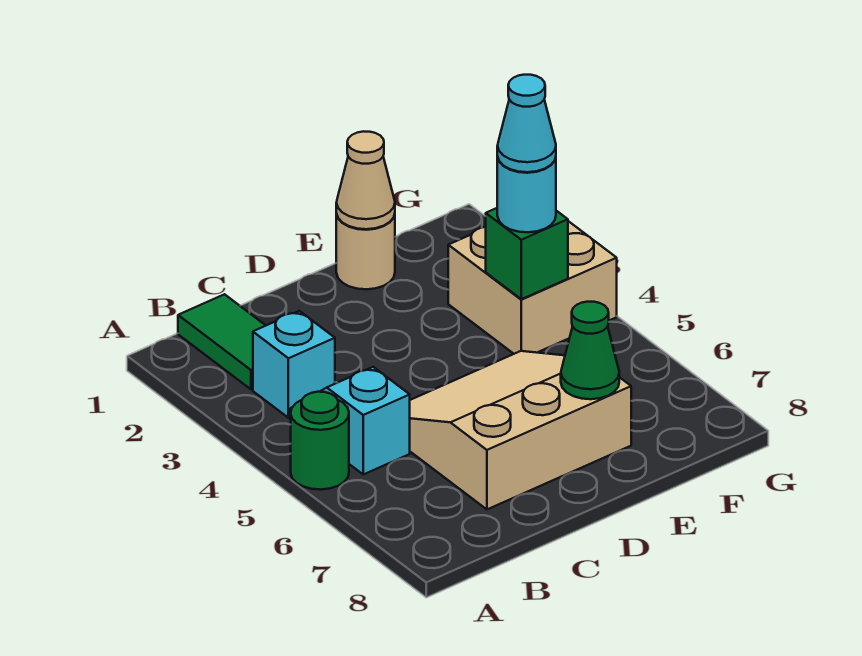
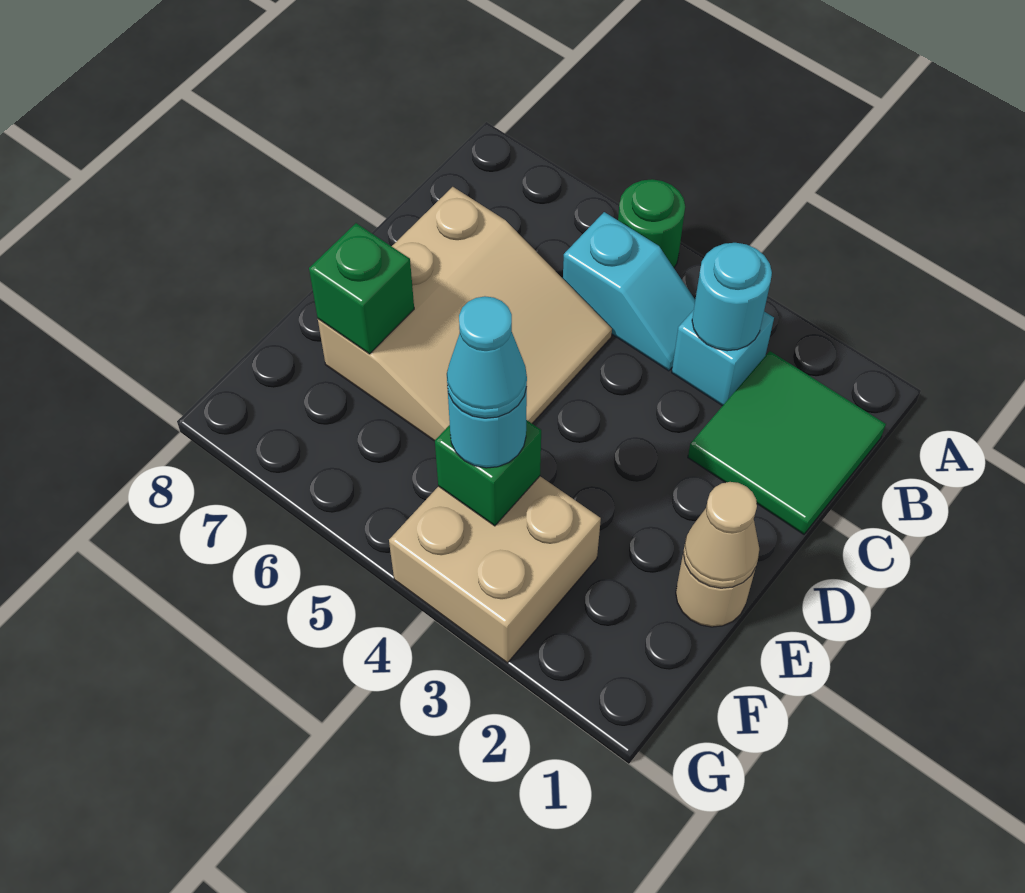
green tile B1:B2 level 1 -> green tile B1:C2 level 1
none -> cyan round brick B3 level 2
green cone E7 level 2 -> green brick E7 level 2

